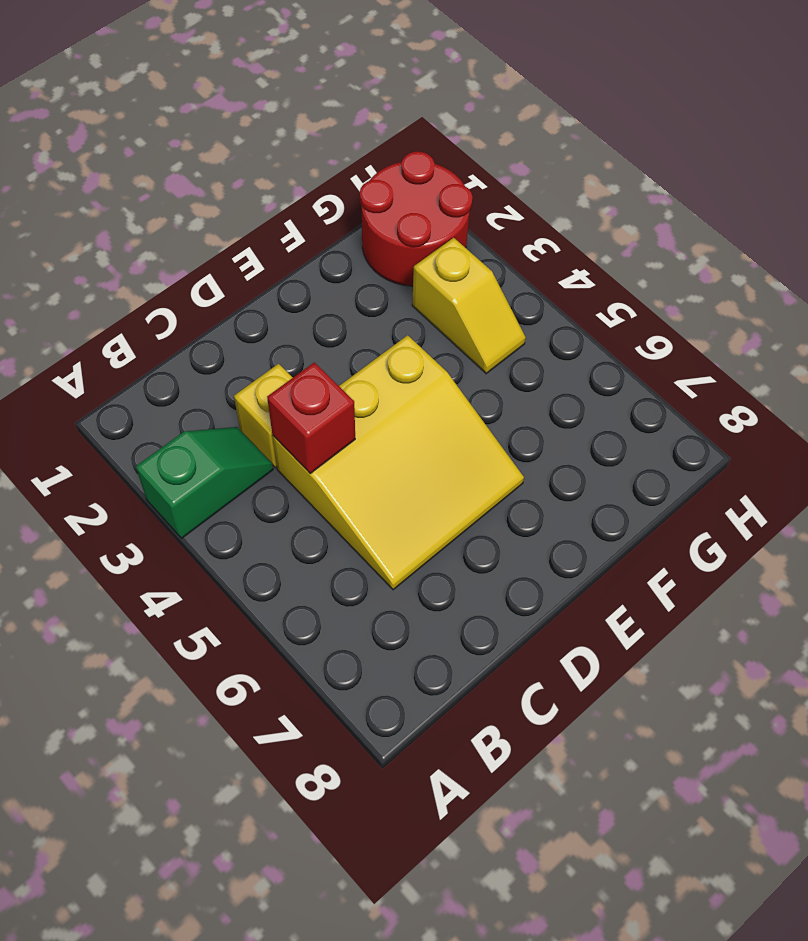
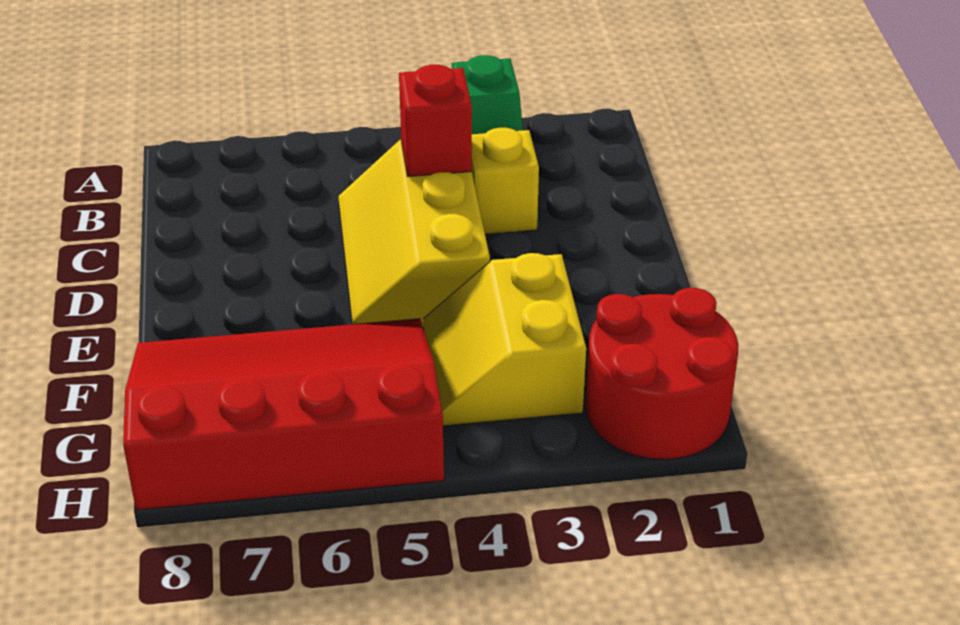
yellow slope C4:E6 level 1 top 4 -> yellow slope C4:E5 level 1 top 4
none -> red slope F5:H8 level 1 top H
yellow slope G3:G4 level 1 top 3 -> yellow slope F3:G4 level 1 top 3

